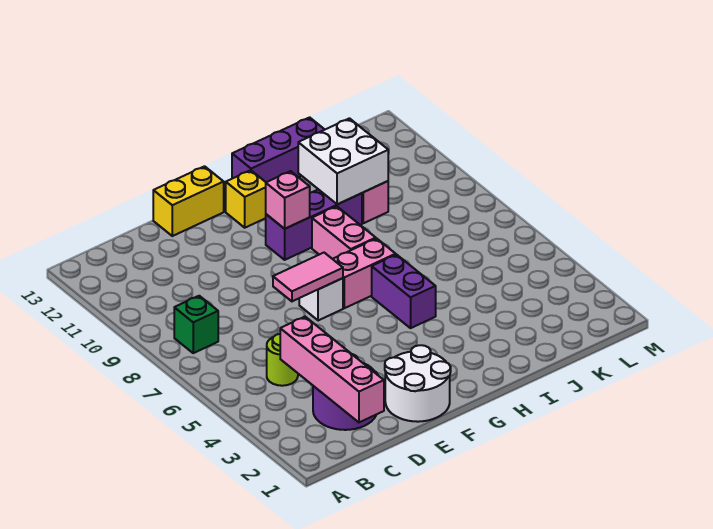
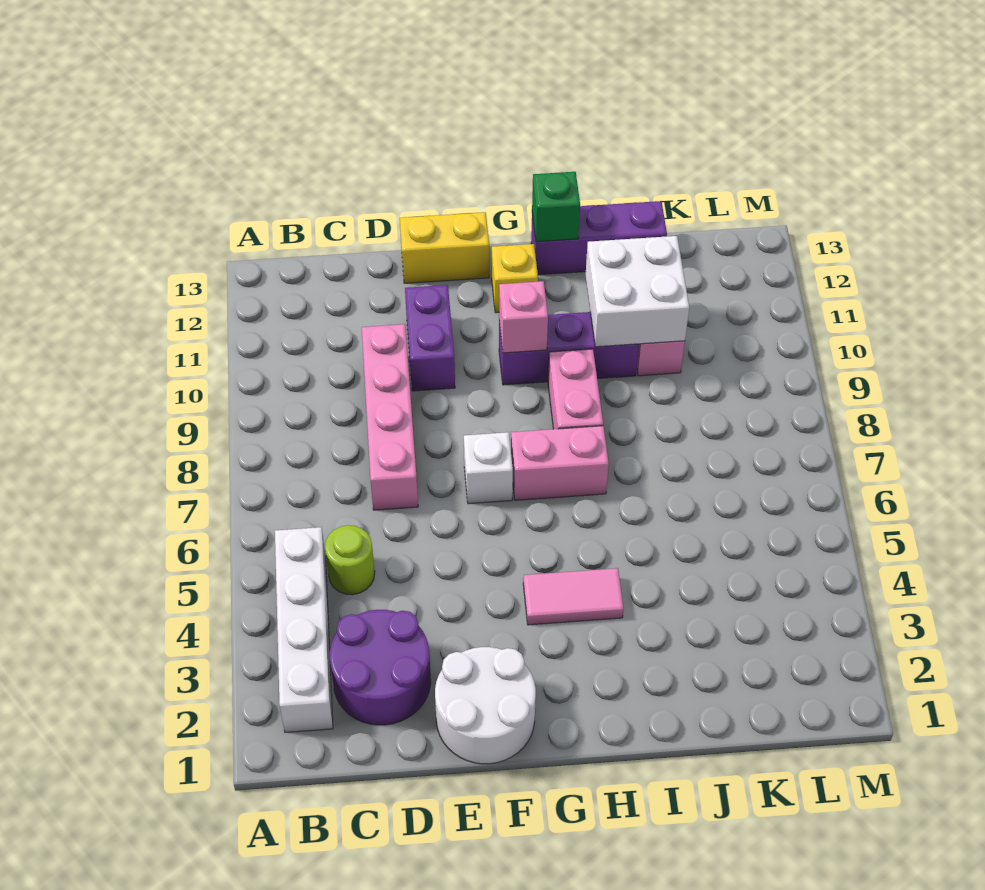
none -> white brick B2:B5 level 1
green brick B8 level 1 -> green brick H13 level 2
pink brick C1:C4 level 2 -> pink brick D7:D10 level 1
pink tile E7:F7 level 2 -> pink tile G4:H4 level 1
purple brick H5:H6 level 1 -> purple brick E10:E11 level 1

